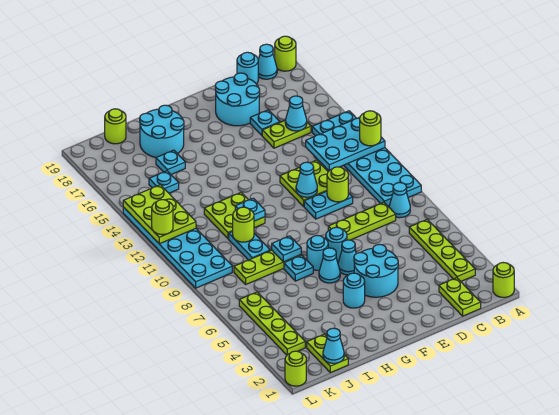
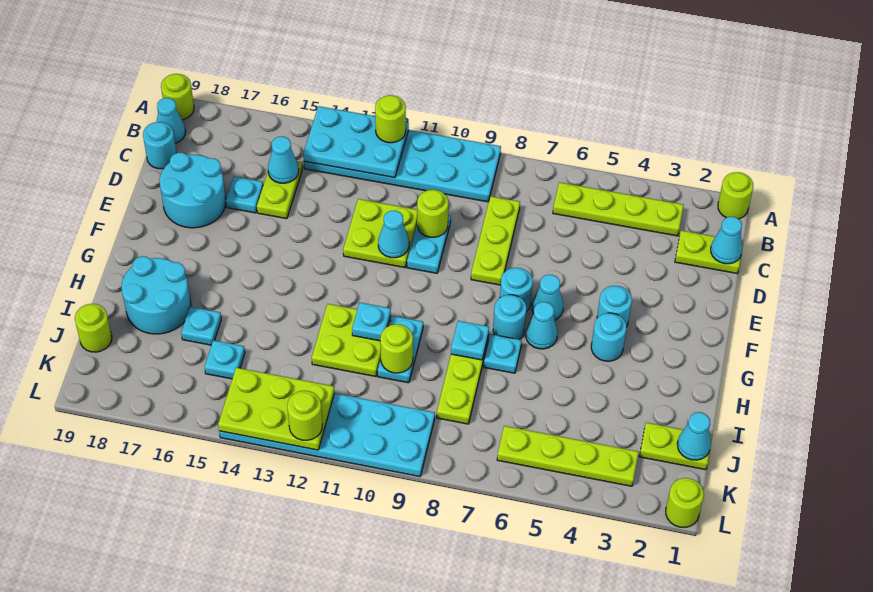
cyan plate A12:C13 level 2 -> cyan plate A12:B14 level 2
cyan cone B8 level 1 -> cyan cone C1 level 2
cyan round brick E4:F5 level 1 -> cyan round brick F4 level 1
cyan plate I9:I10 level 1 -> cyan plate H10:I10 level 1

